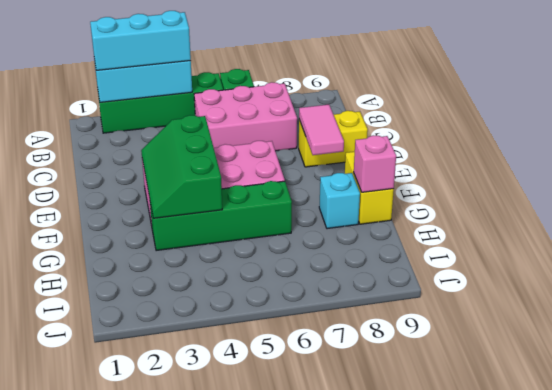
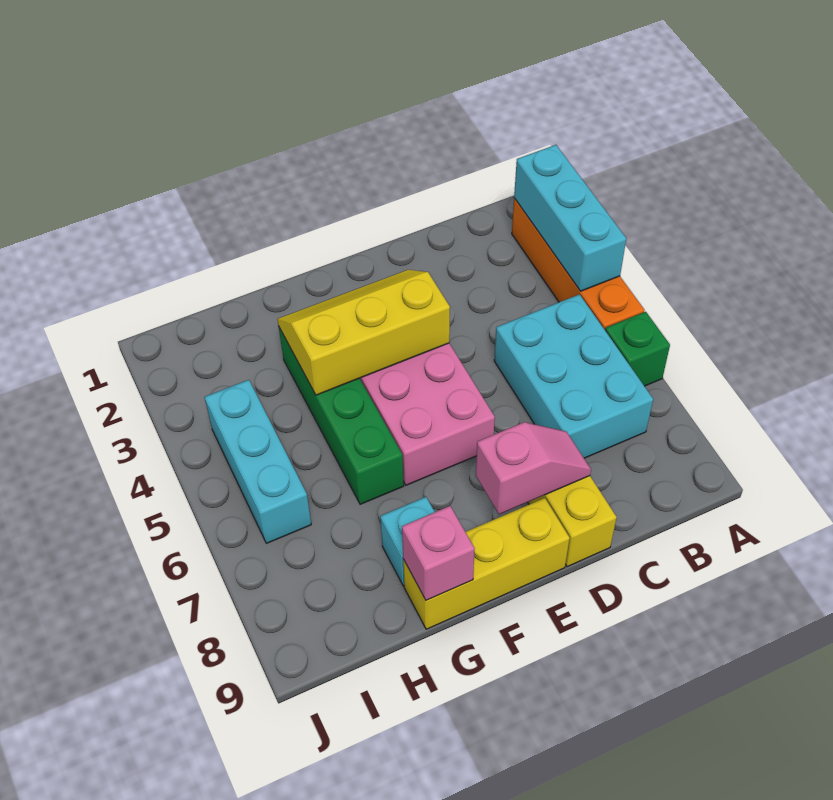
green brick A2:A5 level 1 -> orange brick A2:A5 level 1
cyan brick A2:A4 level 3 -> cyan brick I4:I6 level 1
pink brick B5:C7 level 1 -> cyan brick B5:C7 level 1
pink tile D8:E8 level 2 -> pink slope D8:E8 level 2 top E
green slope E3:G4 level 2 top 4 -> yellow slope E3:G4 level 2 top 4
yellow brick F9:G9 level 1 -> yellow brick E9:G9 level 1

